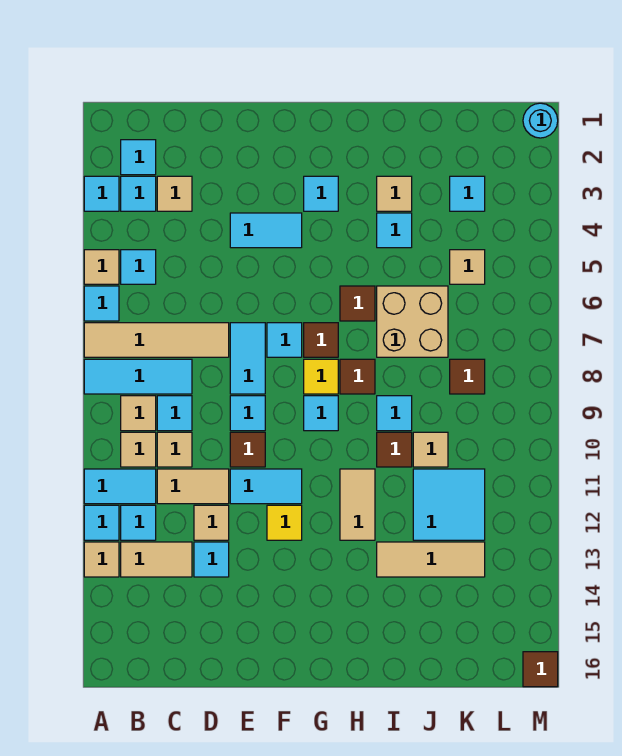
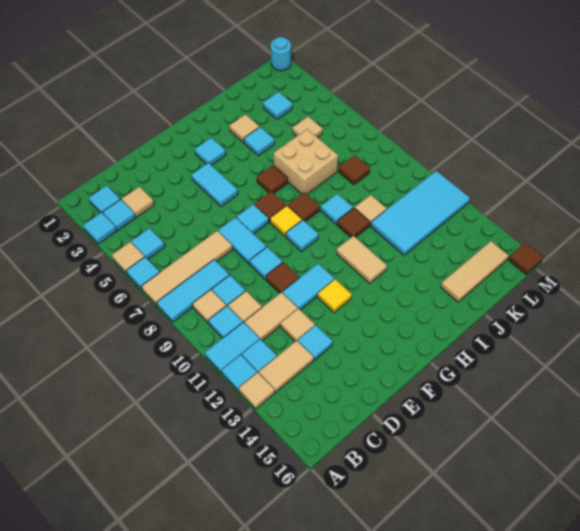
tan tile B10 level 1 -> cyan tile B10 level 1
cyan tile E4:F4 level 1 -> cyan tile F4:F5 level 1
tan tile I13:K13 level 1 -> tan tile J15:L15 level 1
cyan tile J11:K12 level 1 -> cyan tile J11:M12 level 1

